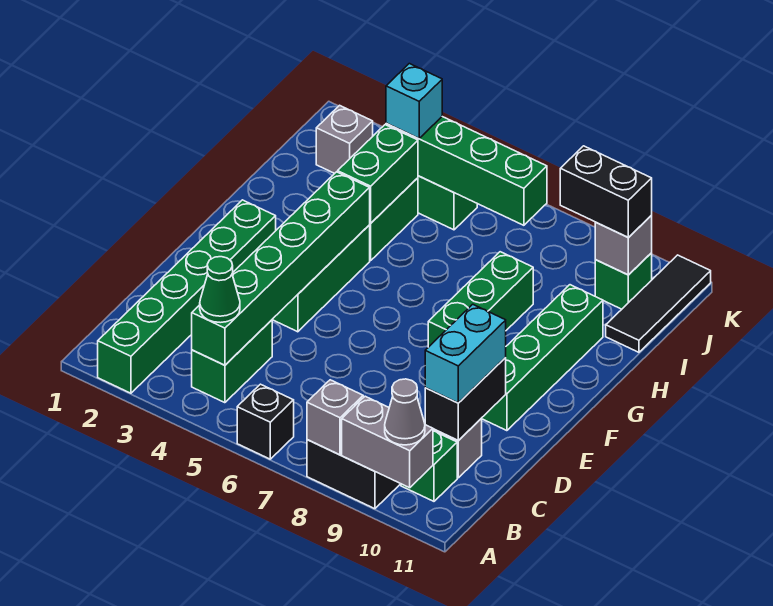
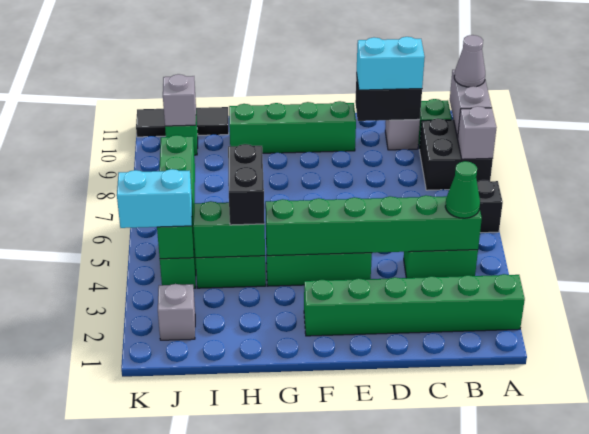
green brick F8:H8 level 1 -> none
cyan brick J4 level 3 -> cyan brick J4:K4 level 3
black brick J9:J10 level 3 -> black brick H4:H5 level 3

